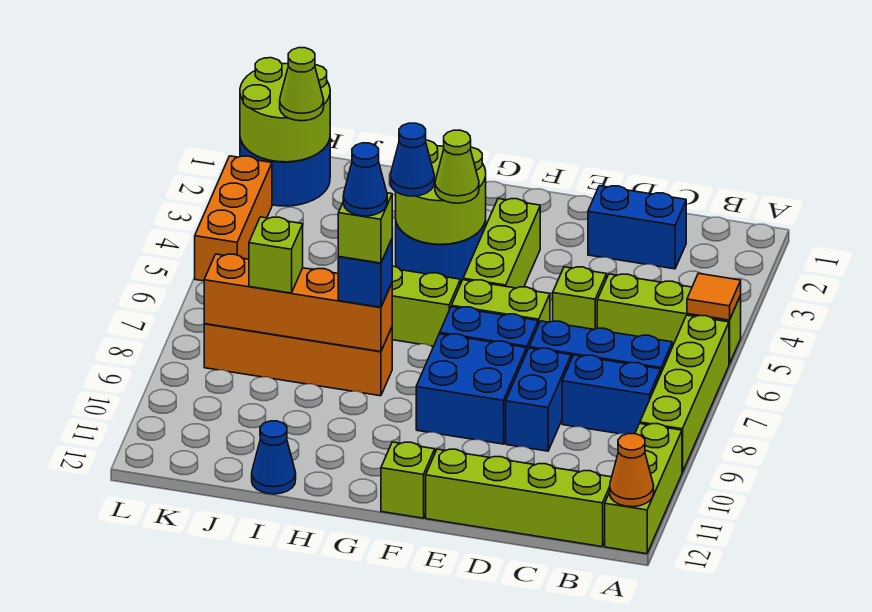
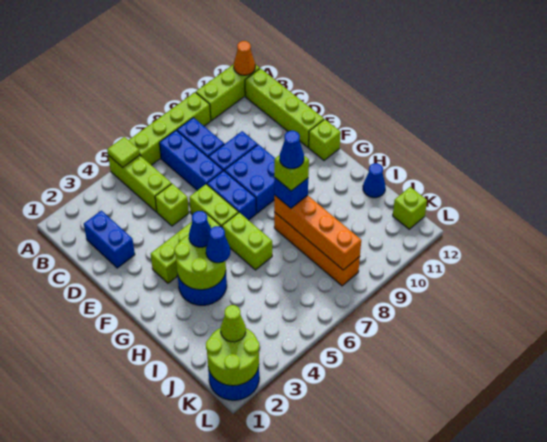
orange tile A5 level 2 -> lime tile A5 level 2
lime cone G4 level 3 -> blue cone G4 level 3
lime brick J8 level 3 -> lime brick K12 level 1
orange brick L3:L5 level 1 -> none

